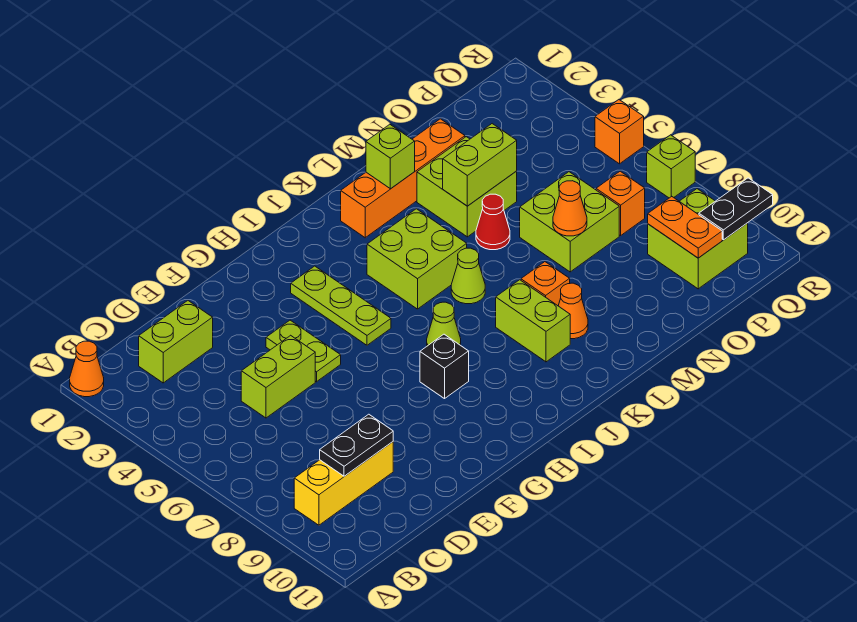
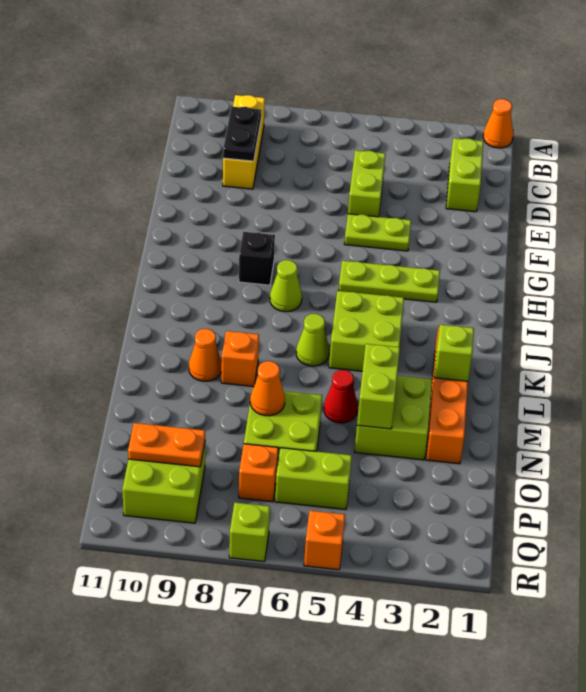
lime brick K8:K9 level 1 -> lime brick P5:P6 level 1
black plate Q10:R10 level 2 -> none

